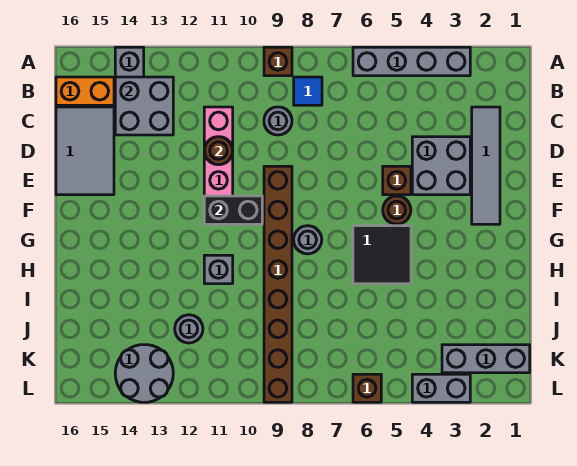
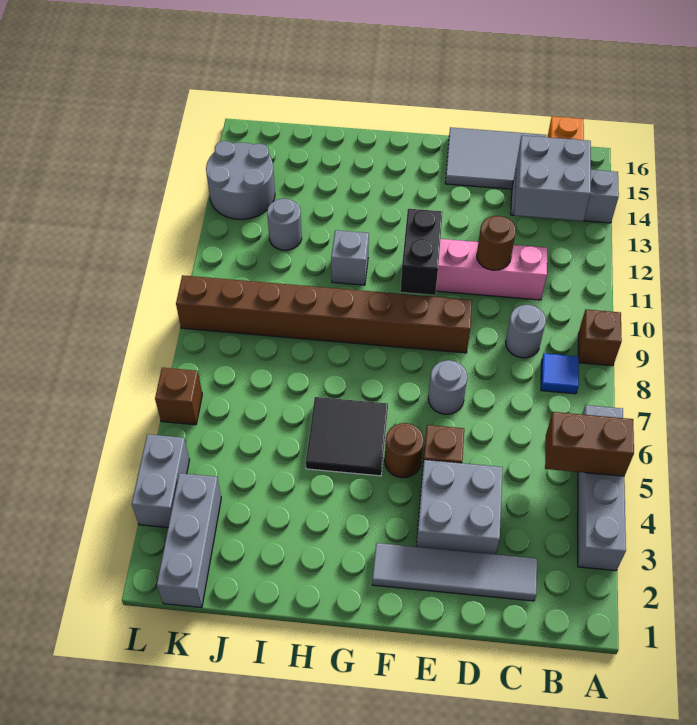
none -> brown brick A5:B5 level 2
grey round brick G8 level 1 -> grey round brick E7 level 1

